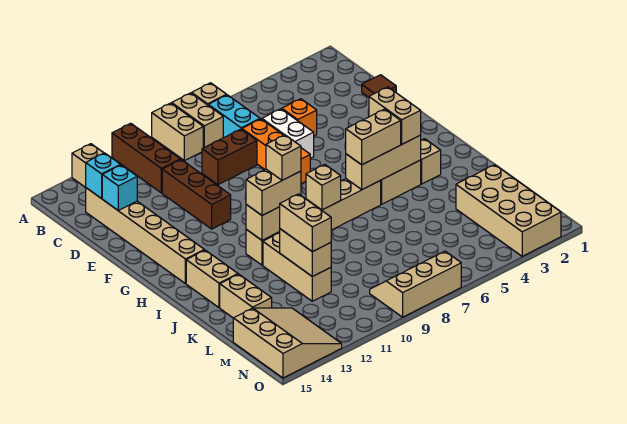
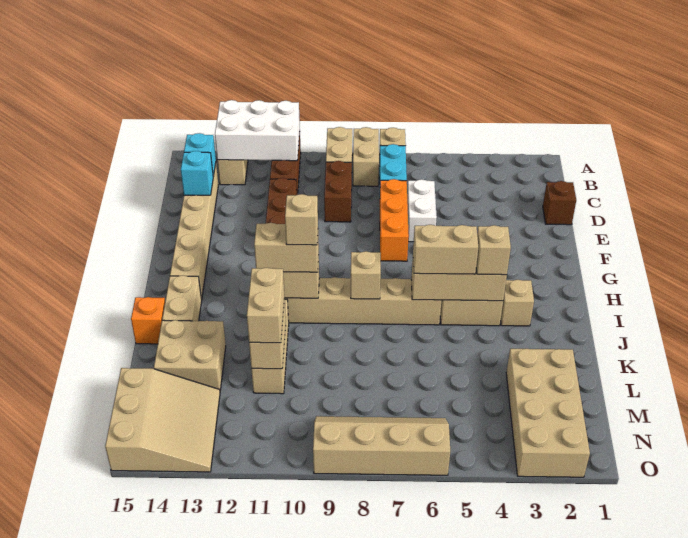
none -> white brick A11:B13 level 2
brown tile D1 level 1 -> brown brick D1 level 1
orange brick D5 level 1 -> orange brick J15 level 1
brown brick D8:D9 level 1 -> brown brick C9:D9 level 1
tan brick H4:I4 level 3 -> tan brick I4 level 3
tan brick K14:L14 level 1 -> tan brick K13:L14 level 1
tan slope N7:O9 level 1 top O -> tan slope N6:O9 level 1 top O

